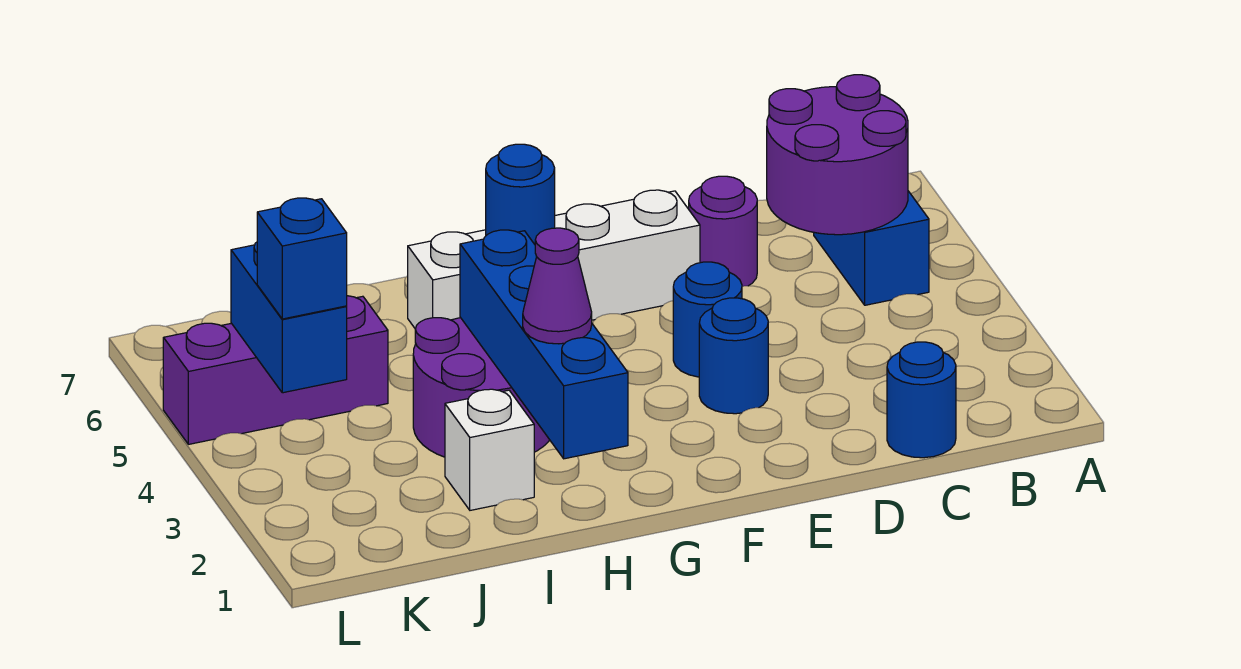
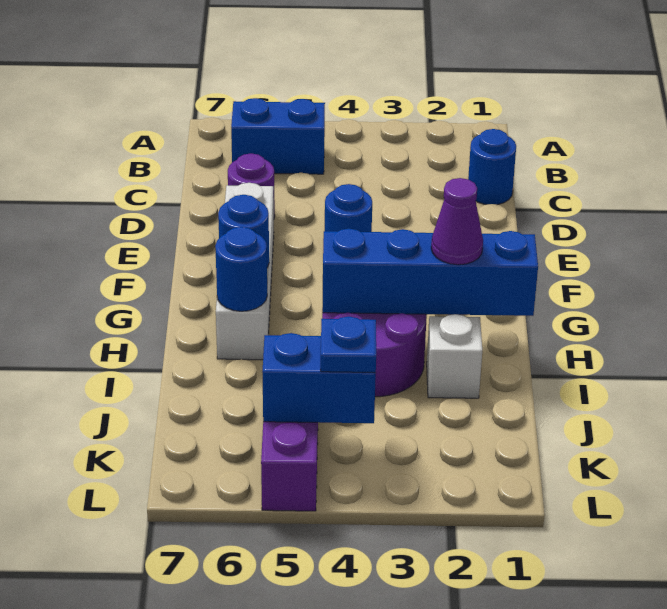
purple round brick B5:C6 level 2 -> none
blue round brick E3 level 1 -> blue round brick H6 level 2
blue brick K4 level 3 -> blue plate K4 level 3

